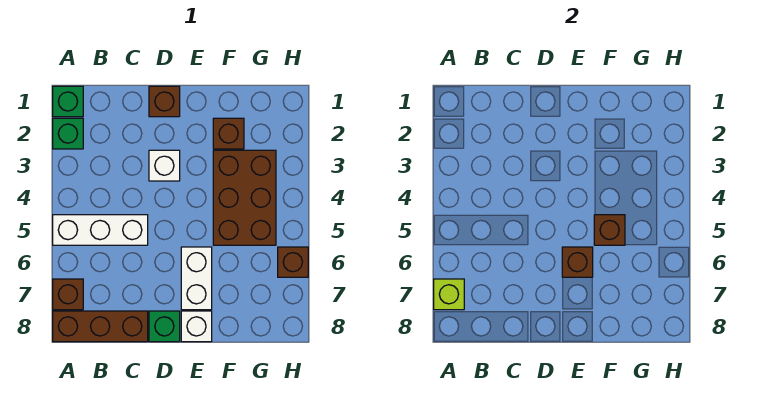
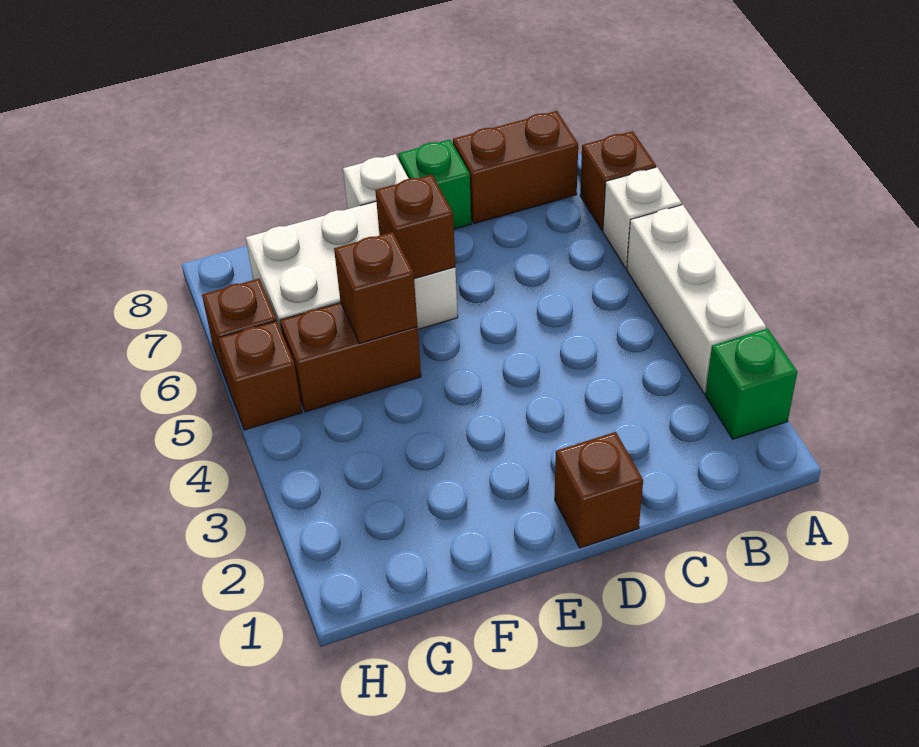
green brick A1 level 1 -> none
white brick A5:C5 level 1 -> white brick A3:A5 level 1
lime brick A7 level 2 -> none
brown brick A8:C8 level 1 -> brown brick B8:C8 level 1
white brick D3 level 1 -> white brick A6 level 1
white brick E6:E7 level 1 -> white brick E6:G7 level 1
brown brick F2 level 1 -> brown brick H5 level 1
brown brick F3:G5 level 1 -> brown brick F5:G5 level 1

